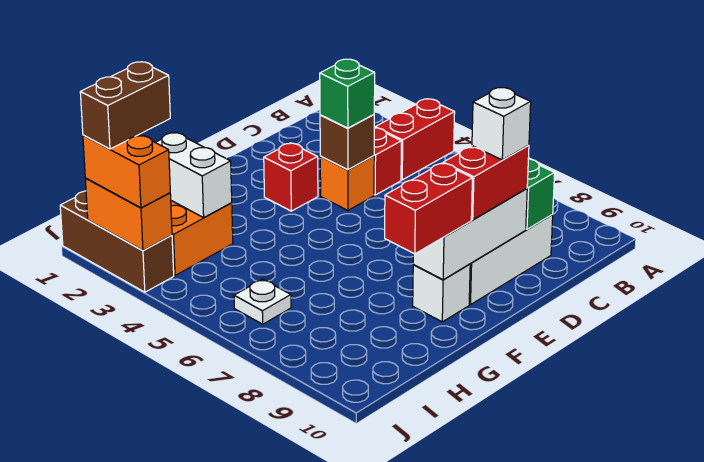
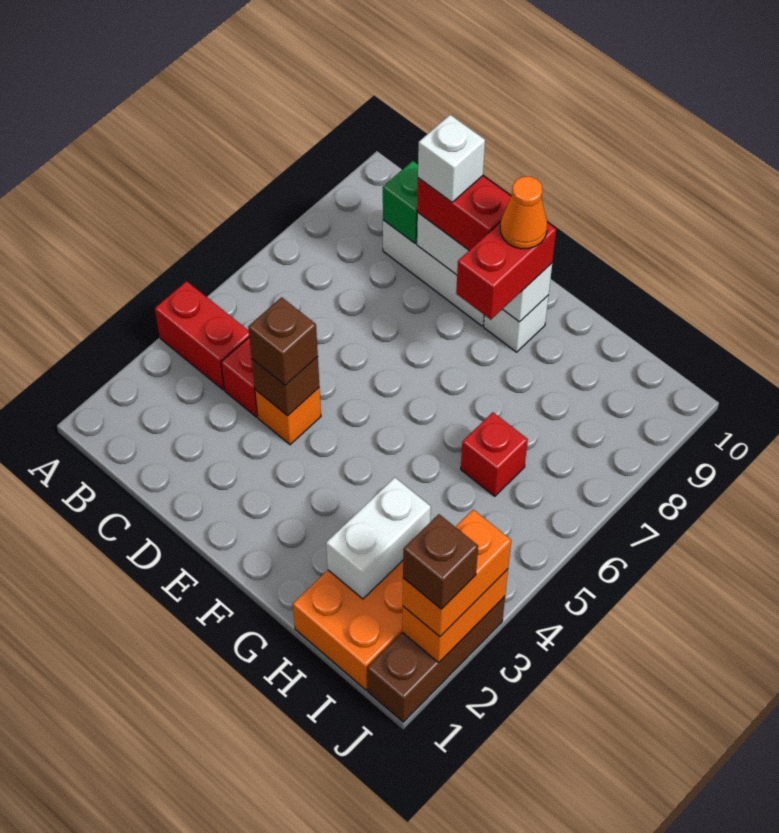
green brick D4 level 3 -> brown brick D4 level 3
red brick E3 level 1 -> red brick H6 level 1
red brick F9:G9 level 3 -> red brick F8:F9 level 3
none -> orange cone F9 level 4
brown brick I2:J2 level 4 -> brown brick J2 level 4
white plate I6 level 1 -> none

